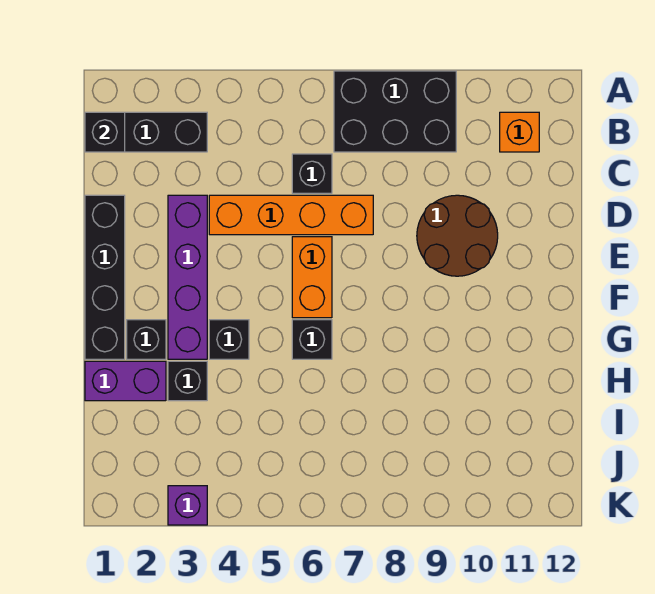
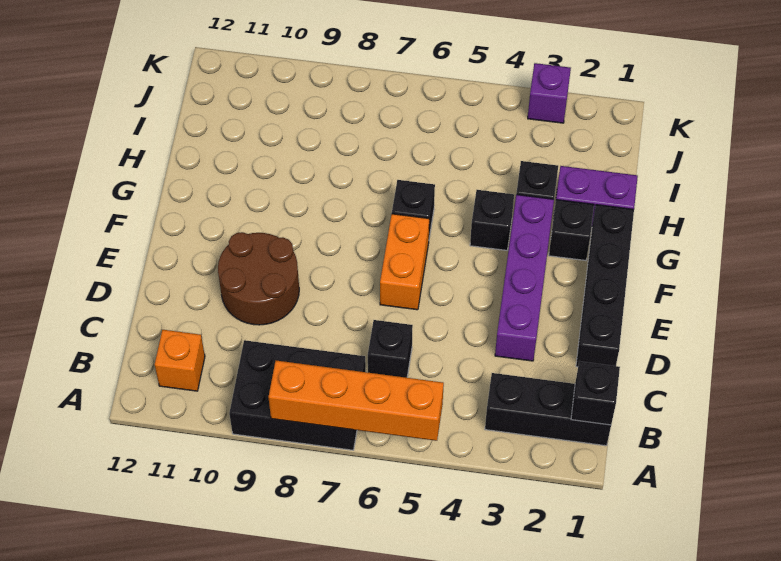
orange brick D4:D7 level 1 -> orange brick A5:A8 level 2

